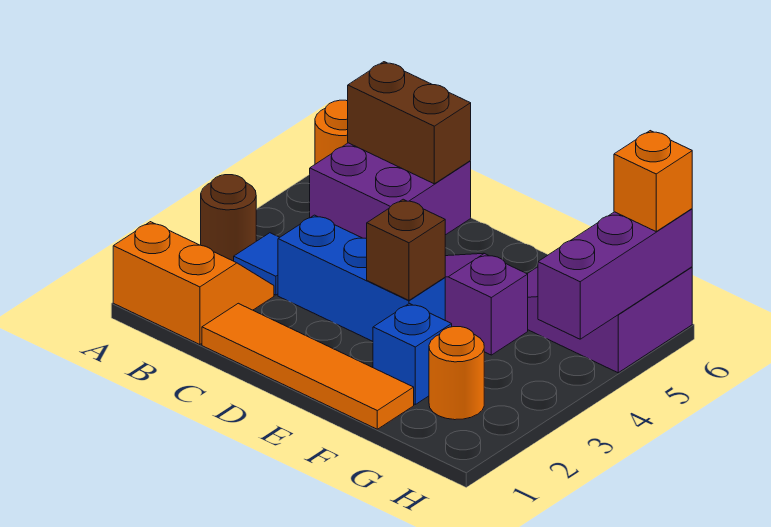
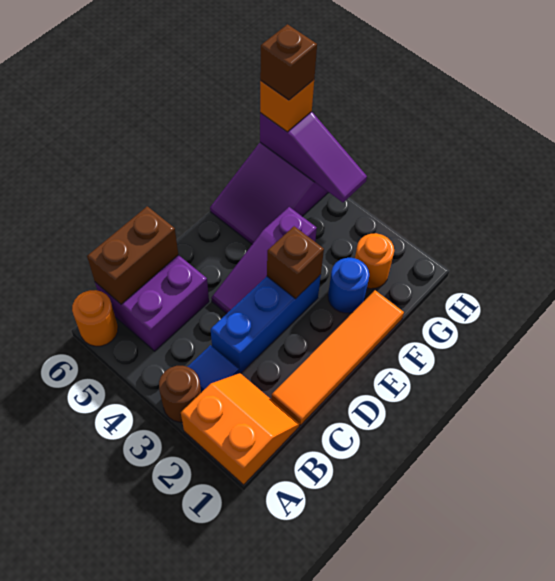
orange slope A1:B2 level 1 top 1 -> orange slope A1:B2 level 1 top A
blue brick F2 level 1 -> blue round brick F2 level 1
purple brick H4:H6 level 2 -> purple slope H4:H6 level 2 top 6
none -> brown brick H6 level 4

